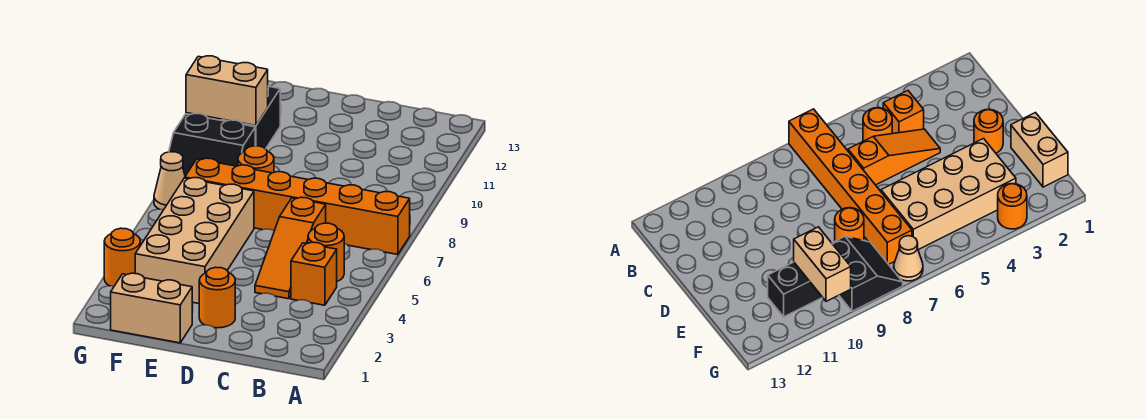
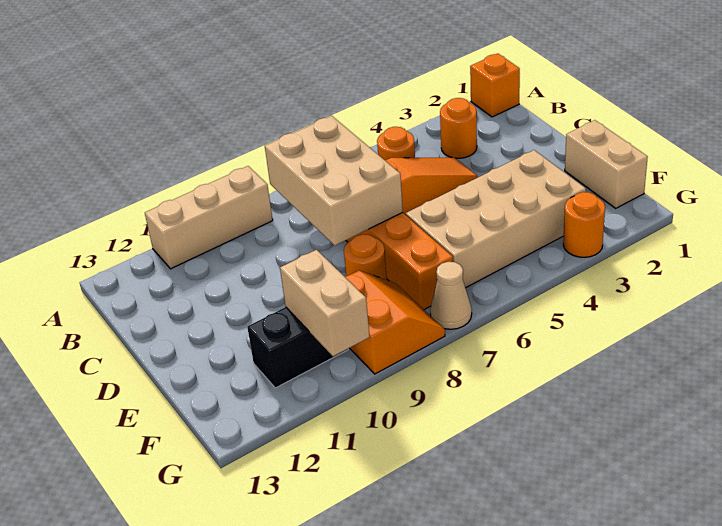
none -> tan brick A9:A11 level 1
orange brick B4 level 1 -> orange brick A1 level 1
none -> tan brick B7:D8 level 2
orange round brick D2 level 1 -> orange round brick B3 level 1
black slope F8:G9 level 1 top 9 -> orange slope F8:G9 level 1 top 9

